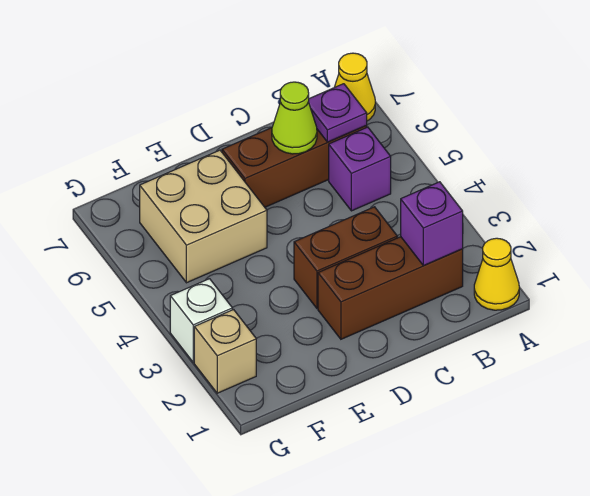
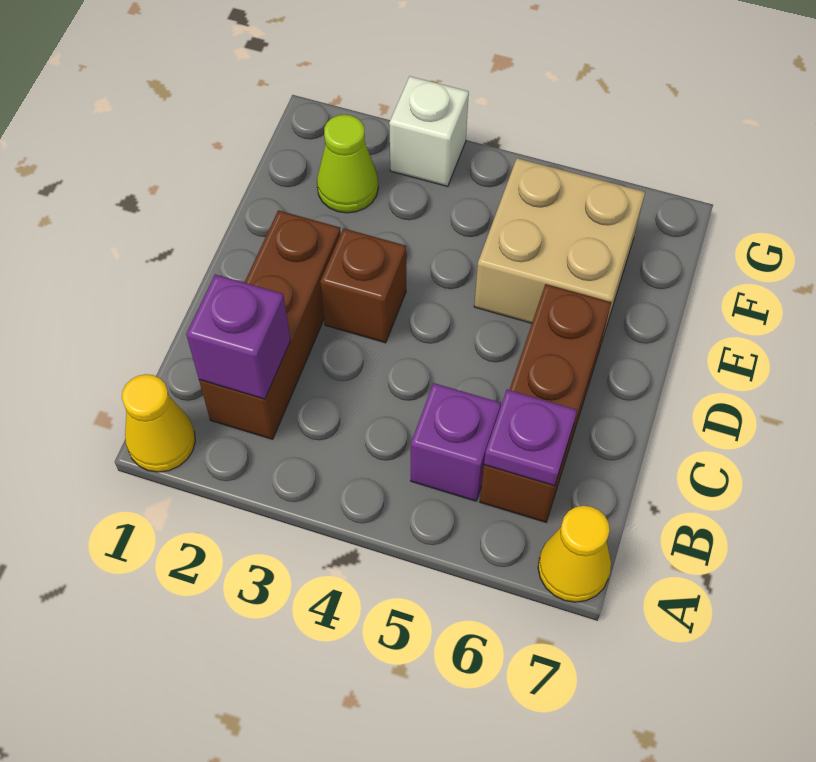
brown brick C3:D3 level 1 -> brown brick D3 level 1
lime cone C6 level 2 -> lime cone F2 level 1
tan brick G2 level 1 -> none

